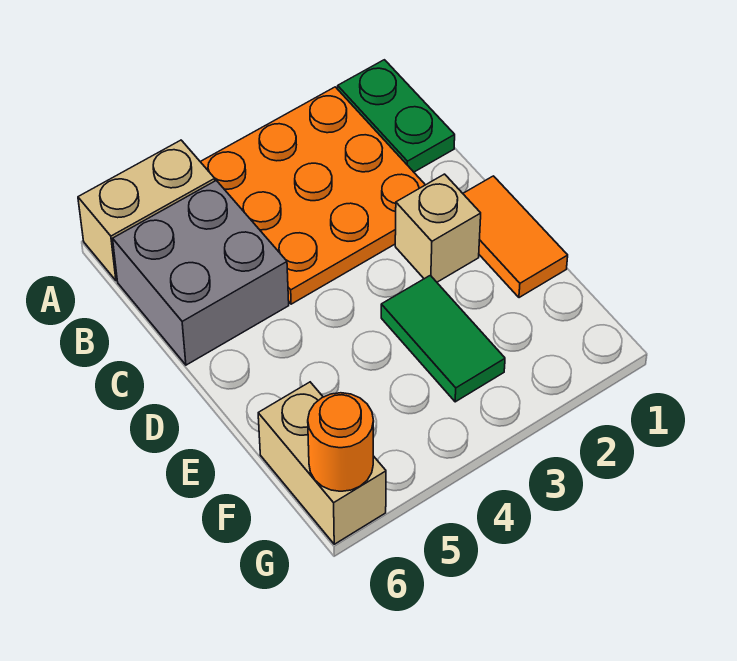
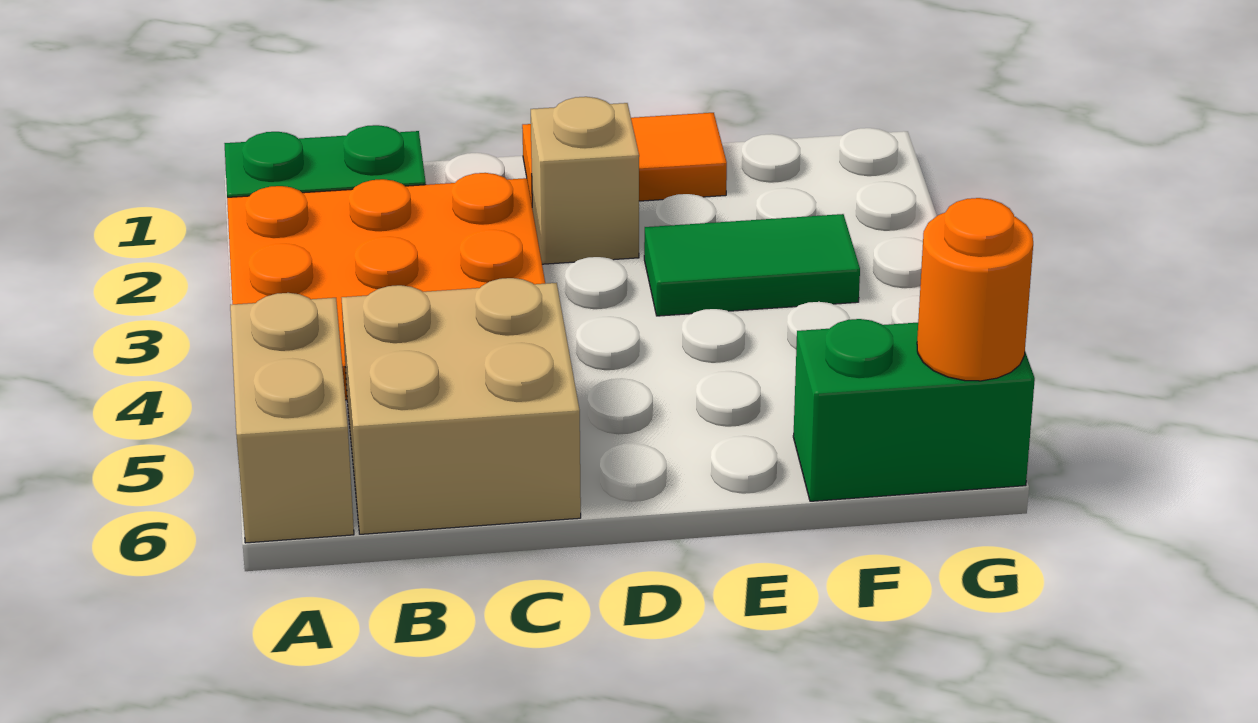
grey brick B5:C6 level 1 -> tan brick B5:C6 level 1
tan brick F6:G6 level 1 -> green brick F6:G6 level 1

